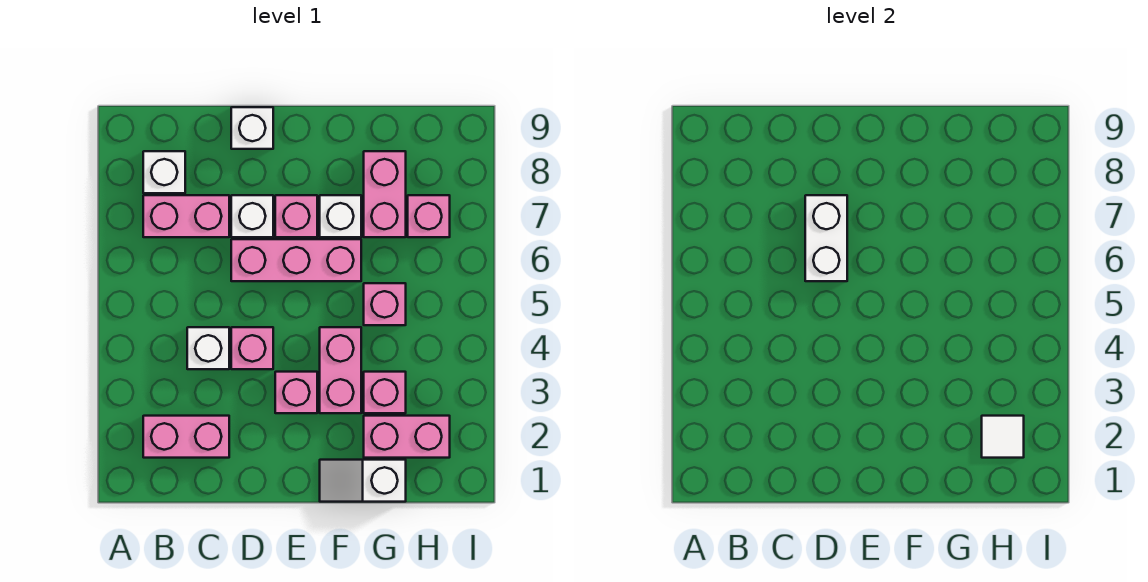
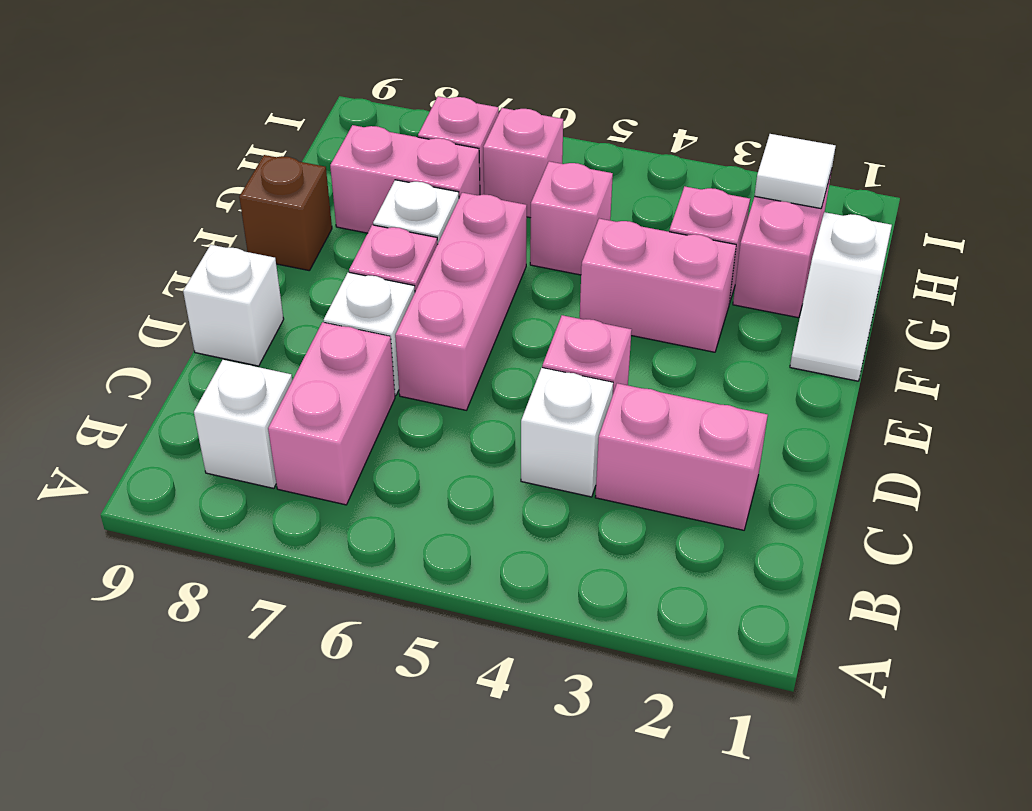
pink brick B2:C2 level 1 -> pink brick C2:C3 level 1
white brick D6:D7 level 2 -> none
pink brick E3 level 1 -> pink brick H6 level 1
none -> brown brick F9 level 1

